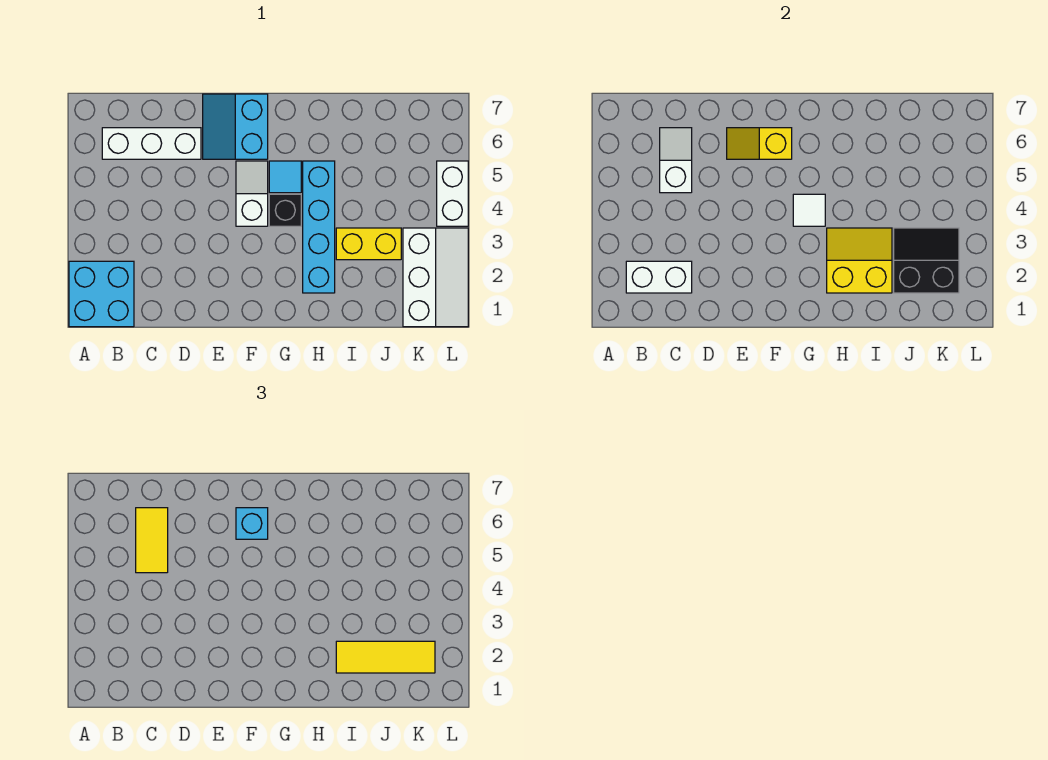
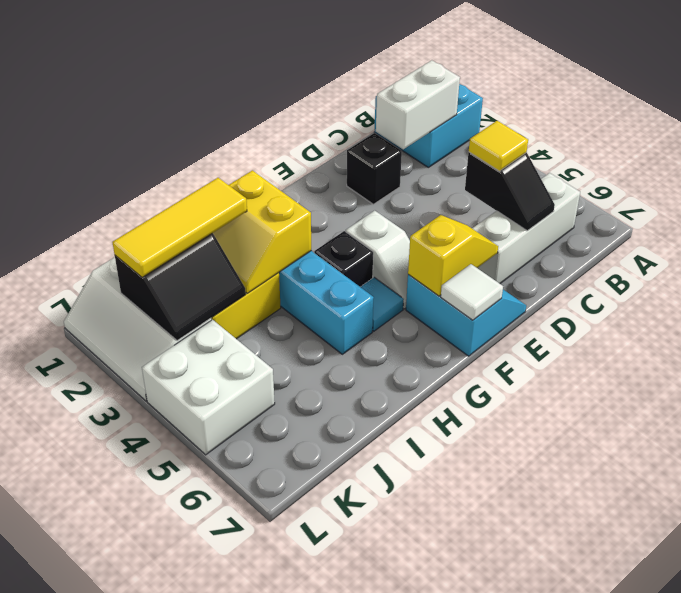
white slope C5:C6 level 2 top 5 -> black slope C5:C6 level 2 top 5
yellow tile C5:C6 level 3 -> yellow tile C5 level 3
none -> black brick D2 level 1
cyan brick F6 level 3 -> none
white tile G4 level 2 -> white tile F7 level 2
yellow slope H2:I3 level 2 top 2 -> yellow slope H2:I3 level 2 top H
white brick L4:L5 level 1 -> white brick K4:L5 level 1

